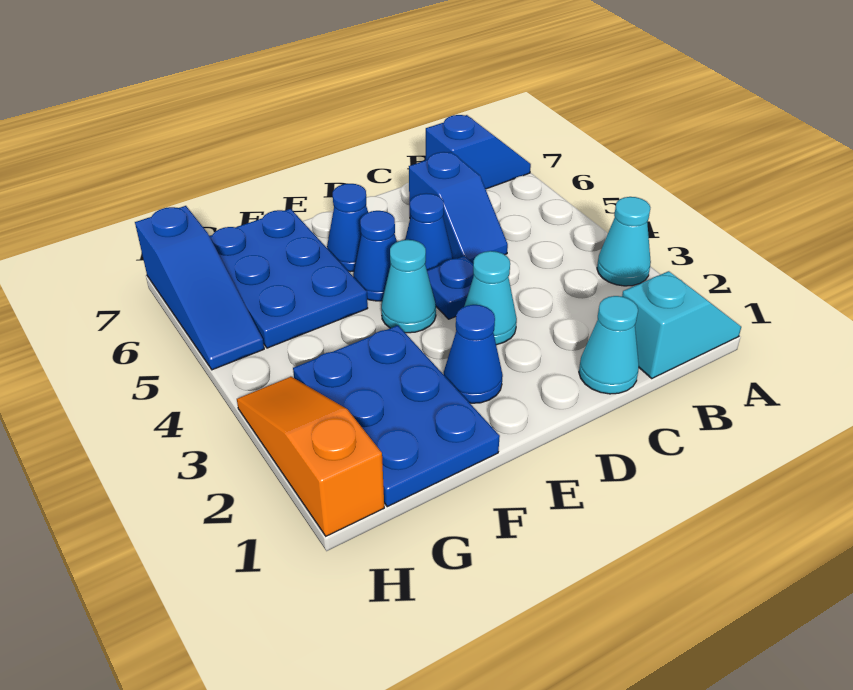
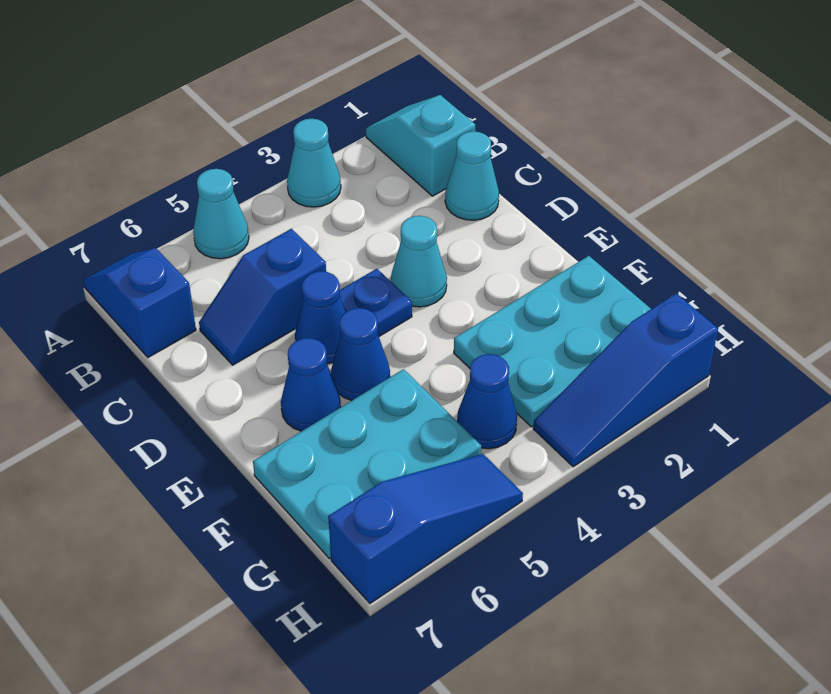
blue slope C5:C6 level 1 top 6 -> blue slope C5:C6 level 1 top 5
blue cone E2 level 1 -> blue cone G4 level 1
cyan cone E4 level 1 -> cyan cone A5 level 1
blue plate F1:G3 level 1 -> cyan plate F1:G3 level 1
blue plate F5:G7 level 1 -> cyan plate F5:G7 level 1
orange slope H1:H3 level 1 top 1 -> blue slope H1:H3 level 1 top 1

